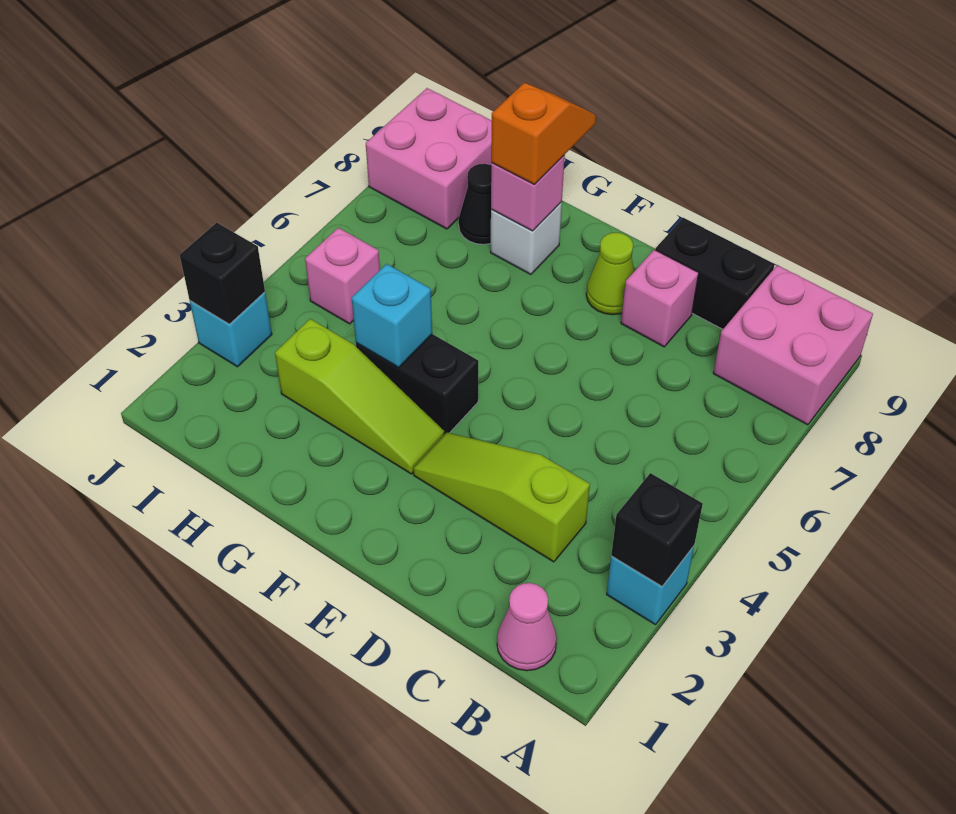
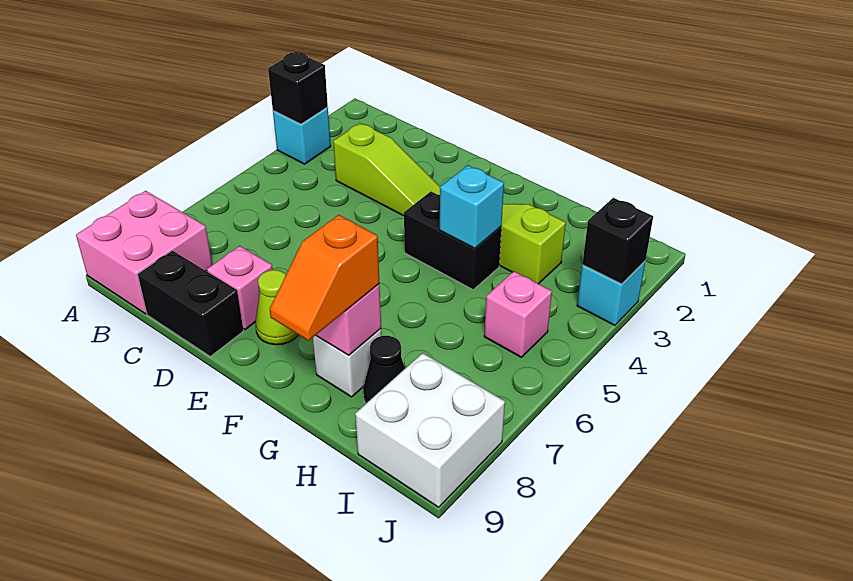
pink cone B1 level 1 -> none
pink brick I8:J9 level 1 -> white brick I8:J9 level 1

